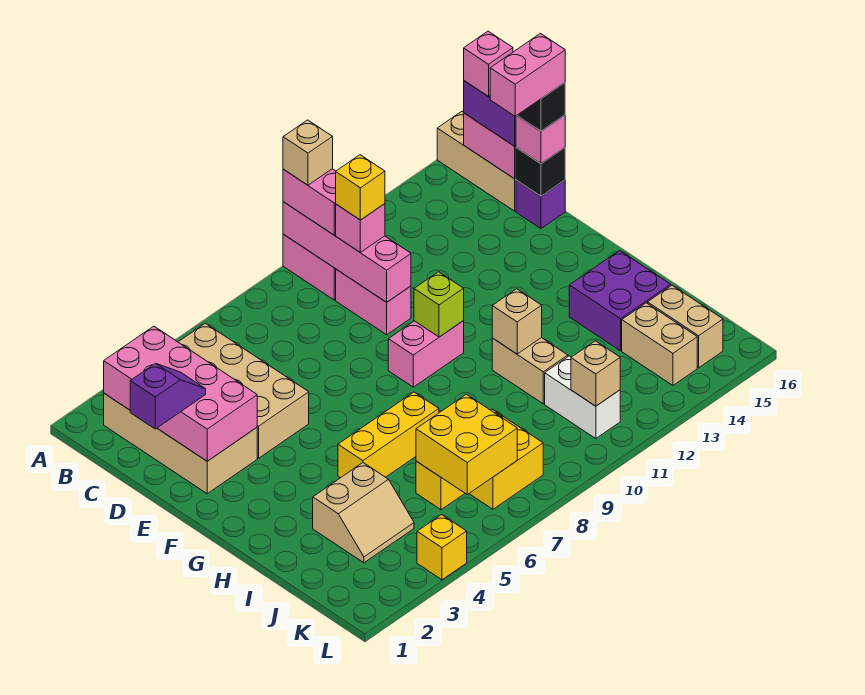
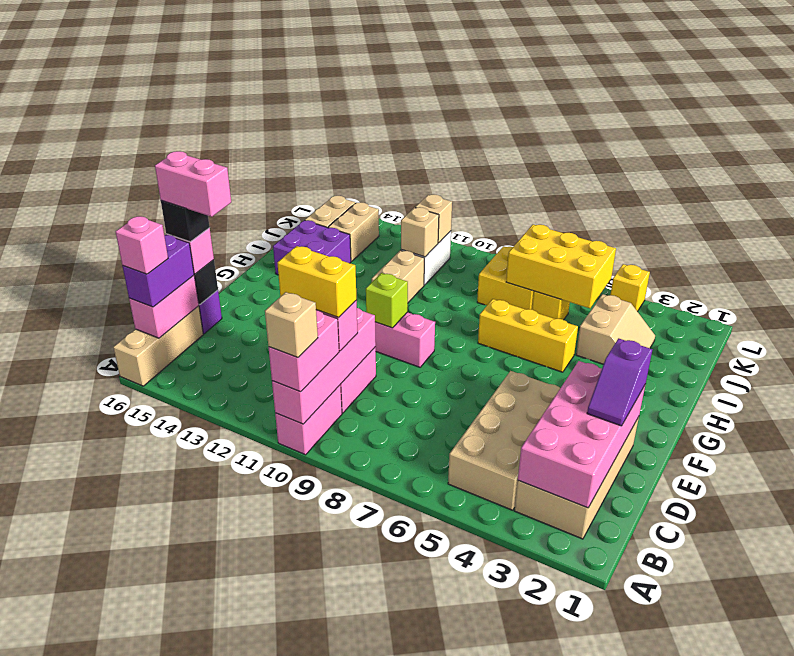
yellow brick C10 level 4 -> yellow brick C10:C11 level 4
purple slope D1:D2 level 3 top 1 -> purple slope D2:E2 level 3 top E
tan brick H11 level 2 -> tan brick J11 level 2
tan slope I3:J4 level 1 top I -> tan slope I3:J4 level 1 top 4
yellow brick J6:K7 level 2 -> yellow brick J5:K7 level 2

